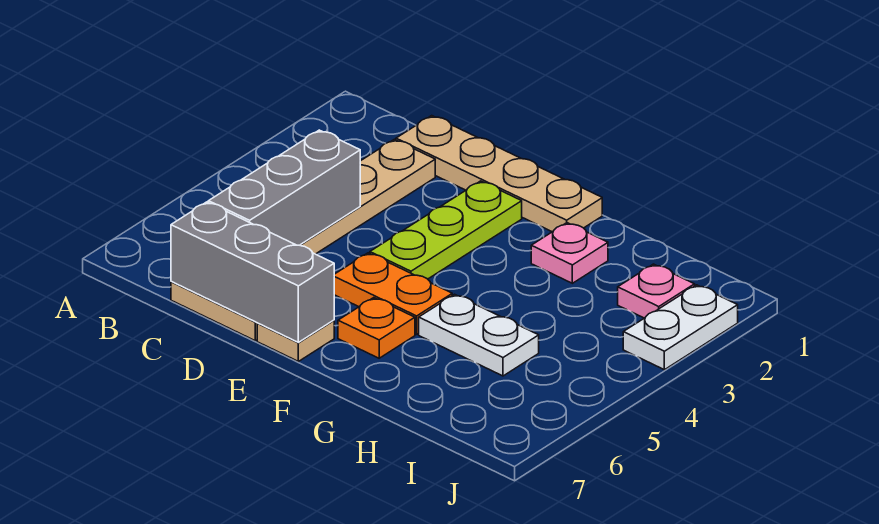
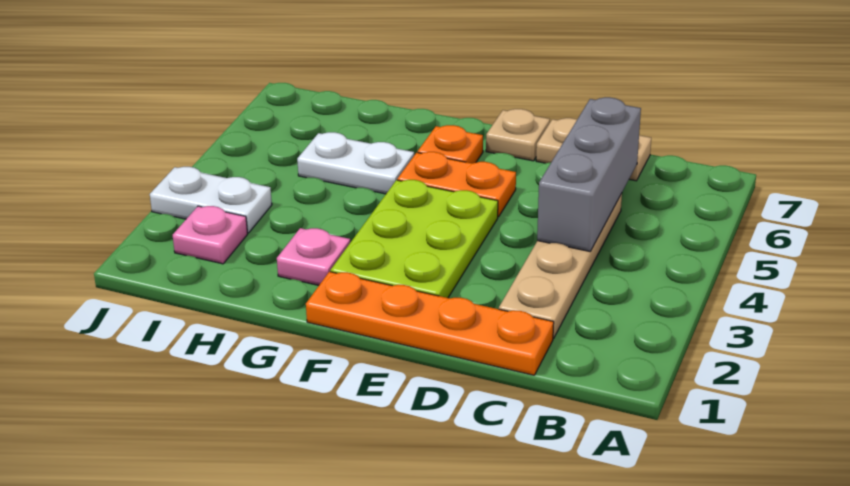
tan plate C1:F1 level 1 -> orange plate C1:F1 level 1
grey brick C7:E7 level 2 -> none
lime plate E2:E4 level 1 -> lime plate E2:F4 level 1
white plate J2:J3 level 1 -> white plate I3:J3 level 1

